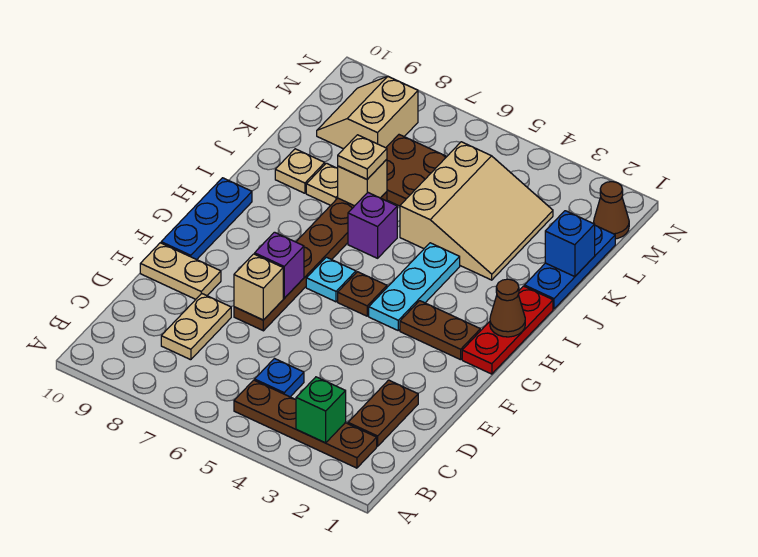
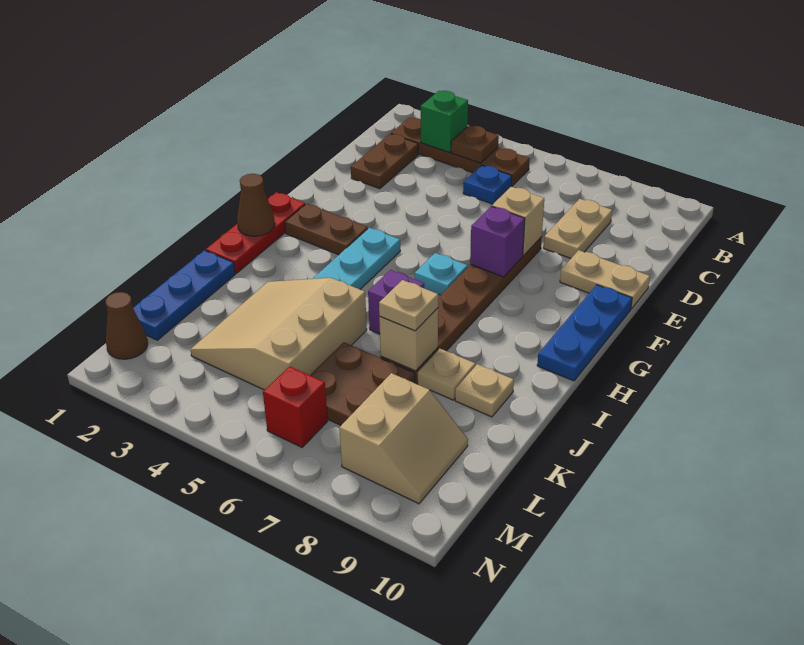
brown plate G5 level 1 -> brown plate B4 level 2
blue brick K1 level 2 -> none
none -> red brick M6 level 1

